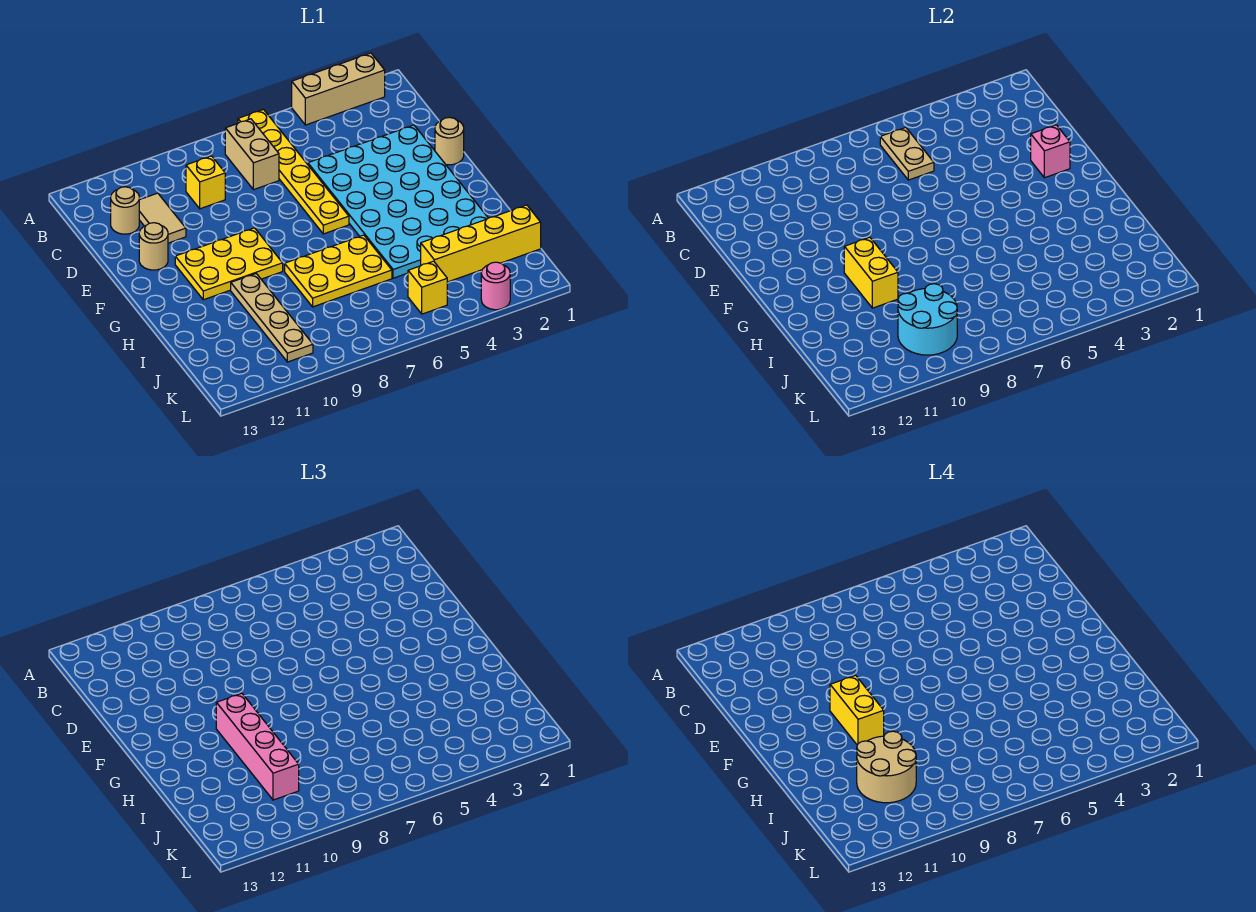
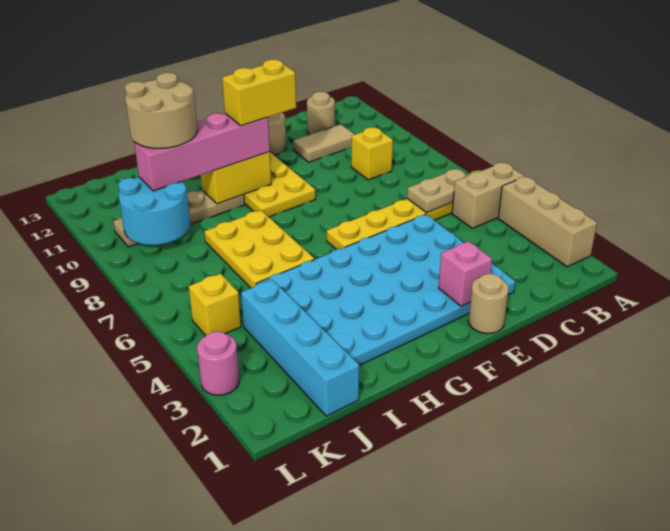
tan brick B7:C7 level 1 -> tan brick A5:B5 level 1
yellow brick J1:J4 level 1 -> cyan brick J1:J4 level 1

